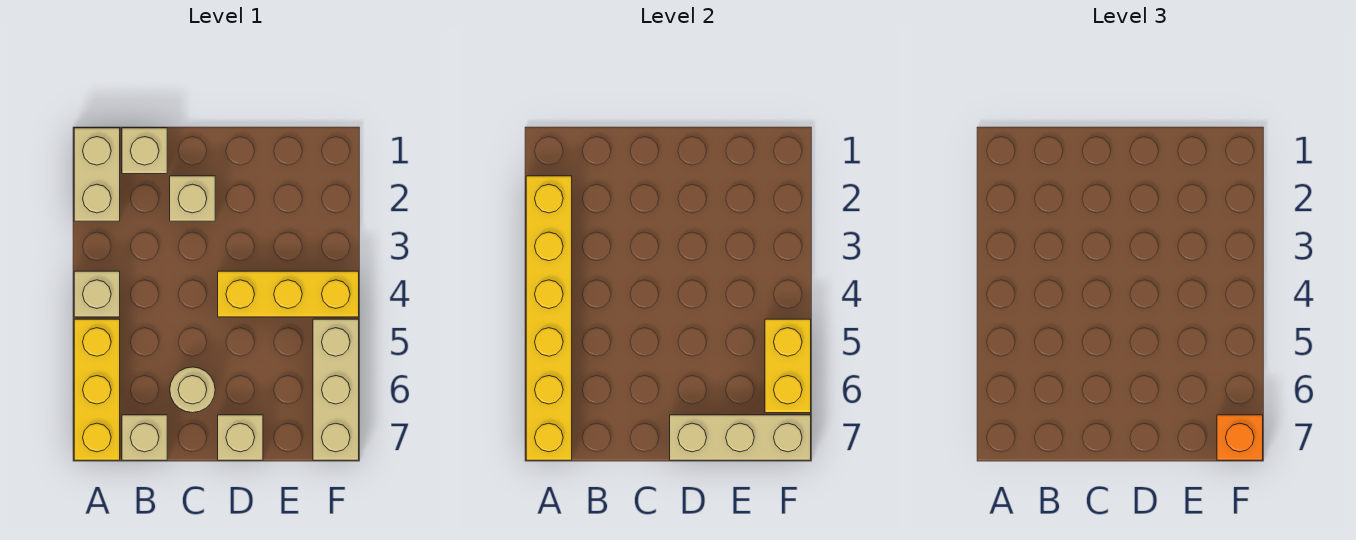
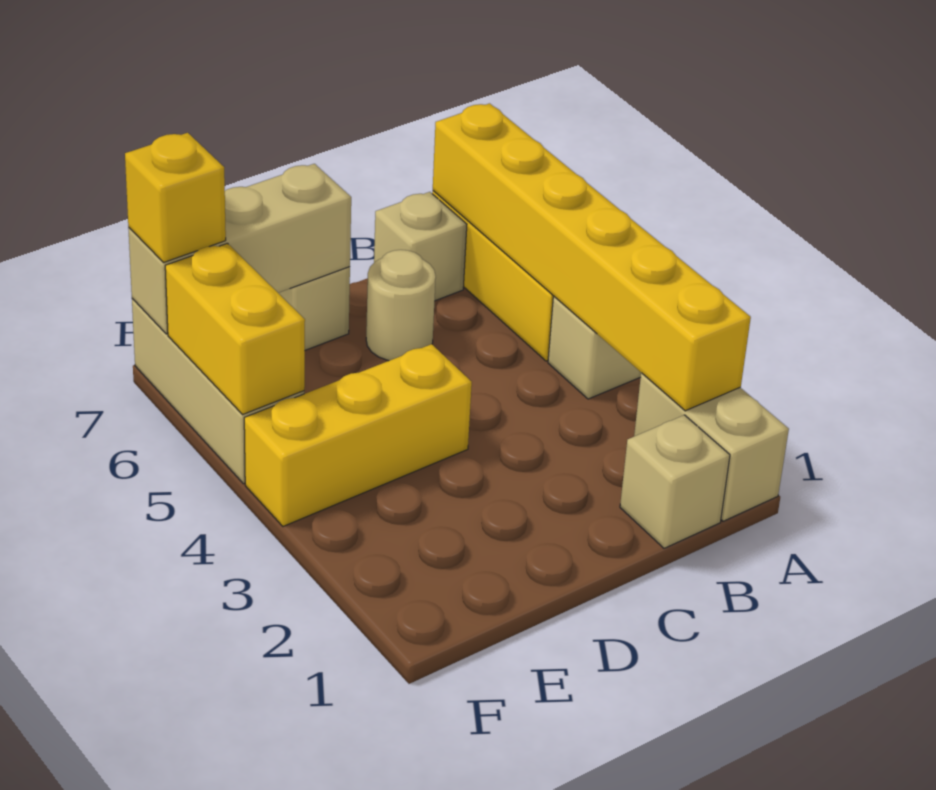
tan brick C2 level 1 -> none
orange brick F7 level 3 -> yellow brick F7 level 3

